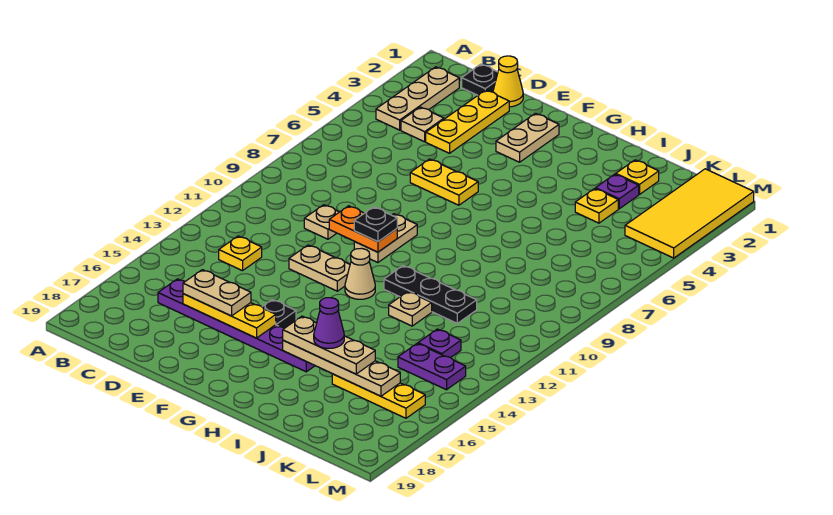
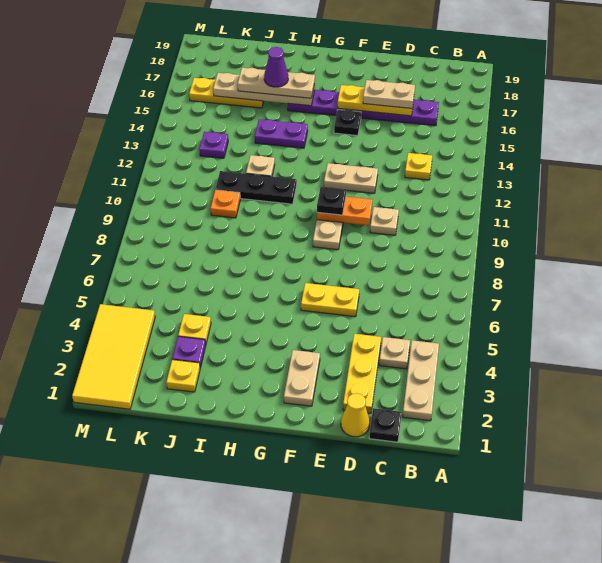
tan cone G12 level 1 -> none
none -> orange plate J10 level 1
purple plate K14:L14 level 1 -> purple plate H14:I14 level 1

